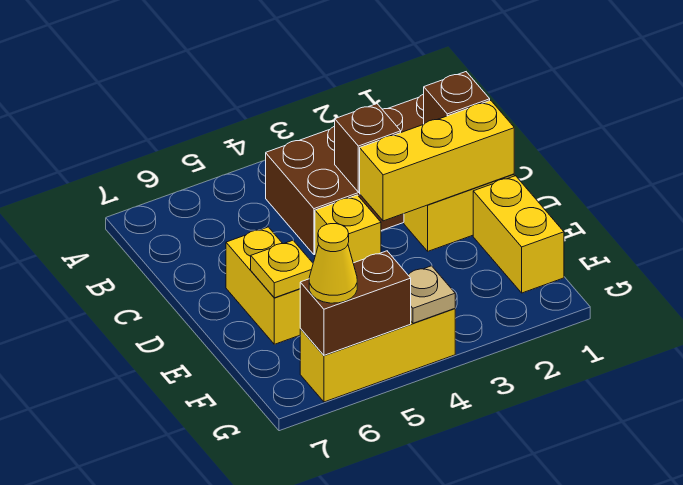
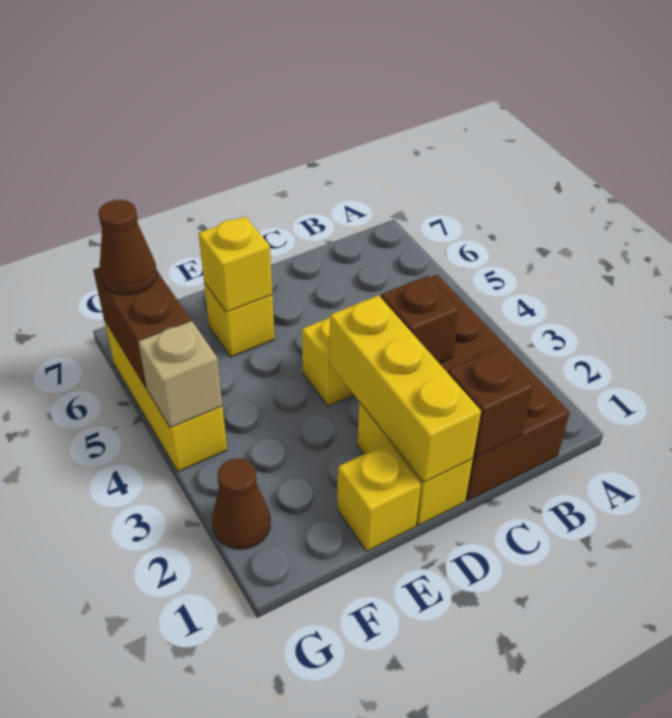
yellow brick D6:E6 level 1 -> yellow brick E6 level 1
yellow brick E1:F1 level 1 -> yellow brick E1 level 1
yellow plate E6 level 2 -> yellow brick E6 level 2
none -> brown cone G2 level 1
tan plate G4 level 2 -> tan brick G4 level 2
yellow cone G6 level 3 -> brown cone G6 level 3

